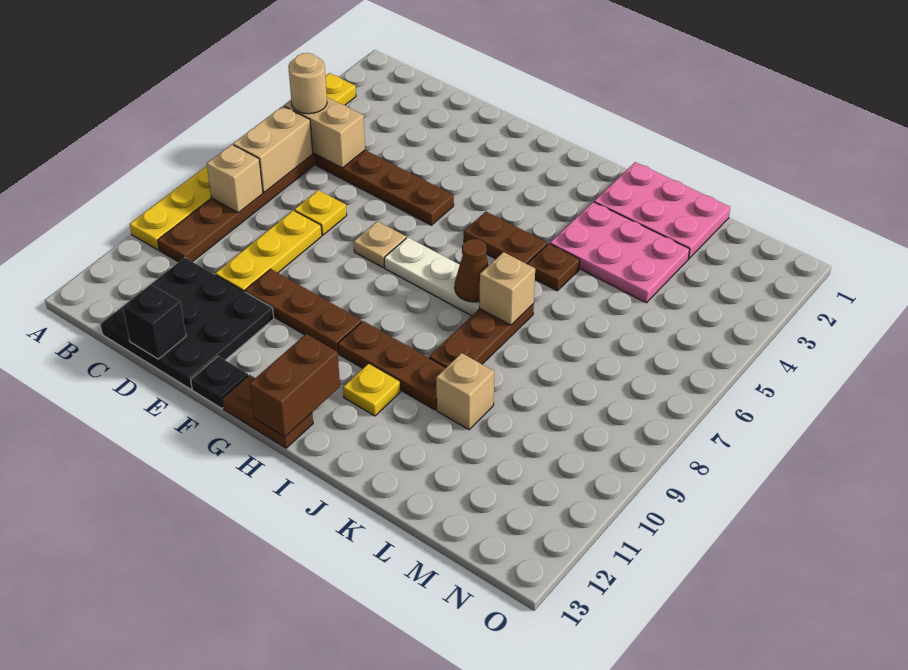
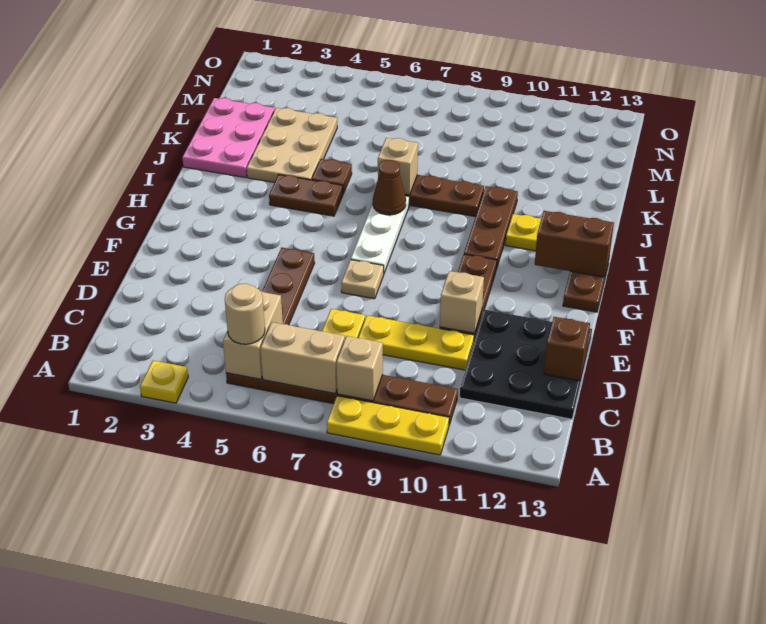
black brick D13 level 2 -> brown brick D13 level 2
black plate F13 level 1 -> none
brown plate H5:I5 level 1 -> brown plate I4:I5 level 1
pink plate J3:L4 level 1 -> tan plate J3:L4 level 1
tan brick K10 level 1 -> tan brick E10 level 2

